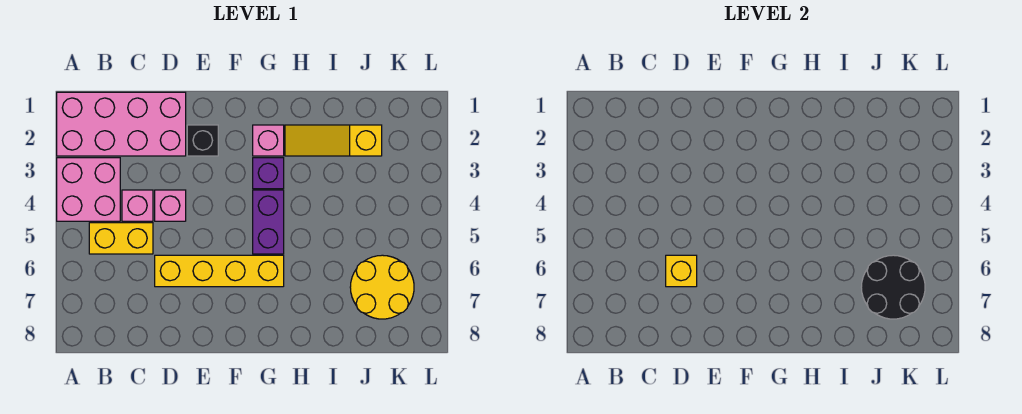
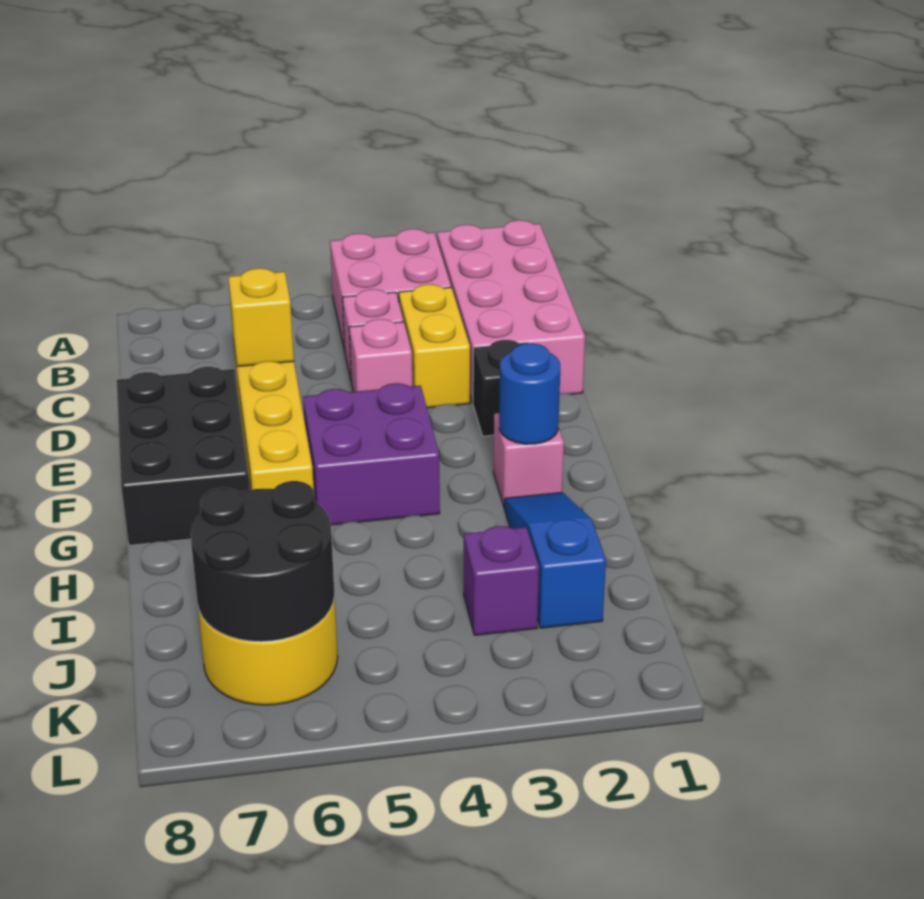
yellow brick B5:C5 level 1 -> yellow brick C3:D3 level 1
none -> black brick E7:G8 level 1
none -> blue round brick G2 level 2
purple brick G3 level 1 -> purple brick J3 level 1
purple brick G4:G5 level 1 -> purple brick F4:G5 level 1
yellow slope H2:J2 level 1 top J -> blue slope H2:J2 level 1 top J

